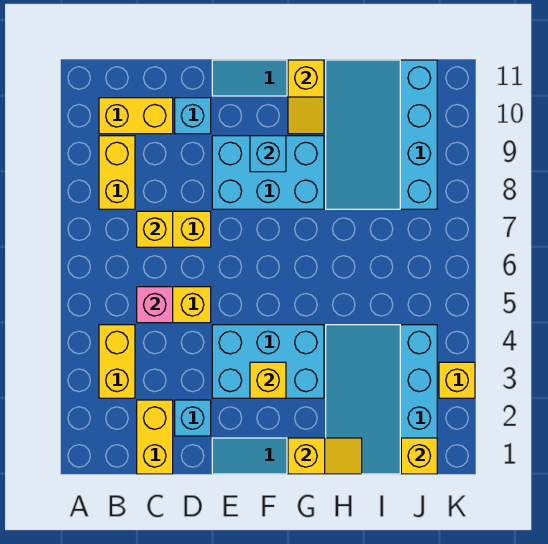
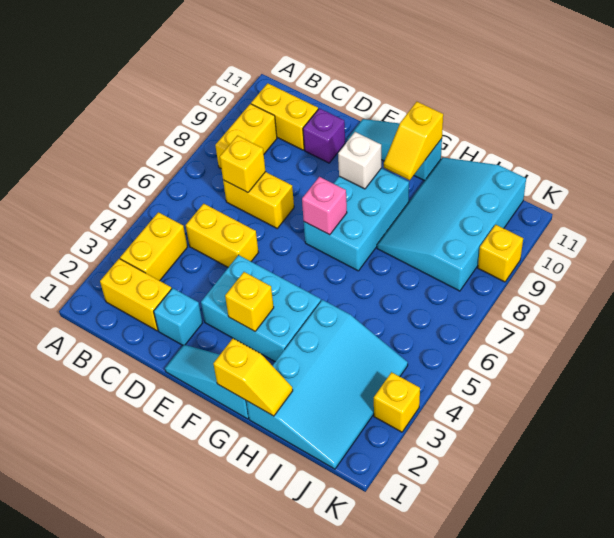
yellow brick C1:C2 level 1 -> yellow brick B2:C2 level 1
pink brick C5 level 2 -> pink brick F7 level 2
cyan brick D10 level 1 -> purple brick D10 level 1
cyan brick E8:G9 level 1 -> cyan brick F7:G9 level 1
cyan brick F9 level 2 -> white brick F9 level 2
cyan slope H1:J4 level 1 top J -> cyan slope H1:J4 level 1 top H
yellow brick J1 level 2 -> yellow brick K9 level 1

